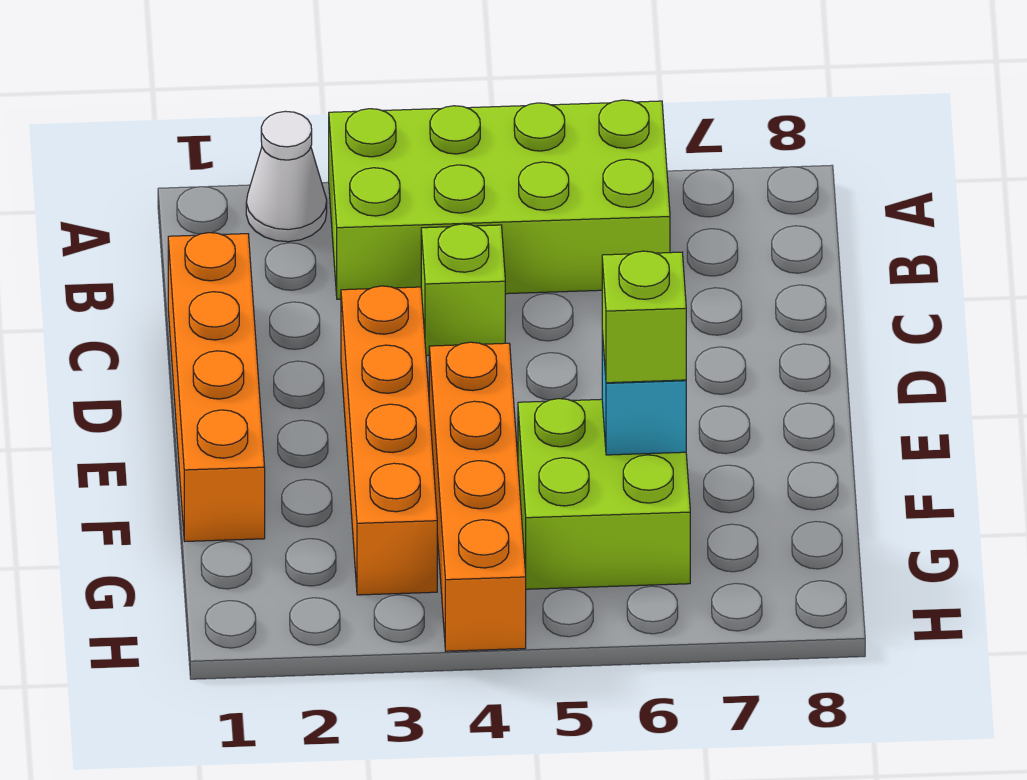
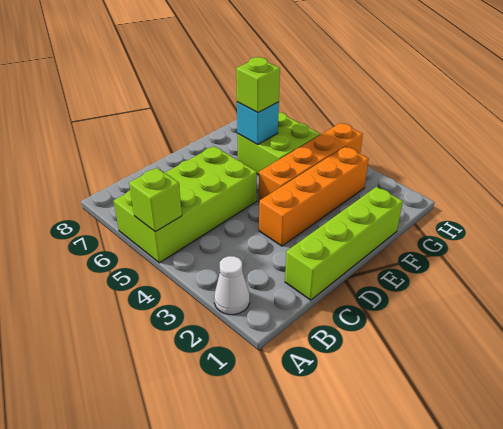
lime brick A3:B6 level 1 -> lime brick A5:D6 level 1
orange brick C1:F1 level 1 -> lime brick C1:F1 level 1
lime brick C4 level 1 -> lime brick A5 level 2

